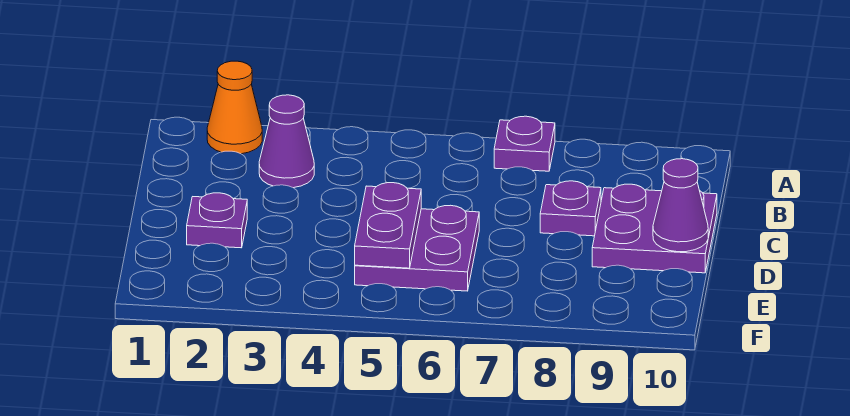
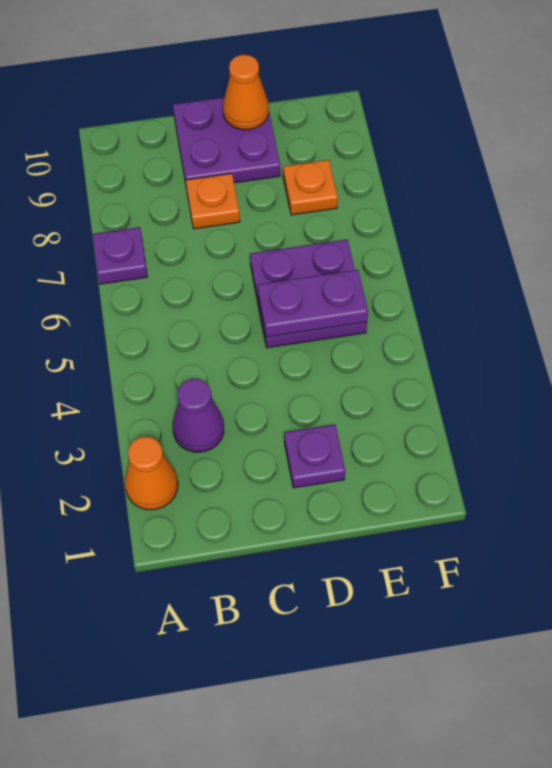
purple plate C8 level 1 -> orange plate C8 level 1
purple cone D10 level 2 -> orange cone D10 level 2
none -> orange plate E8 level 1

